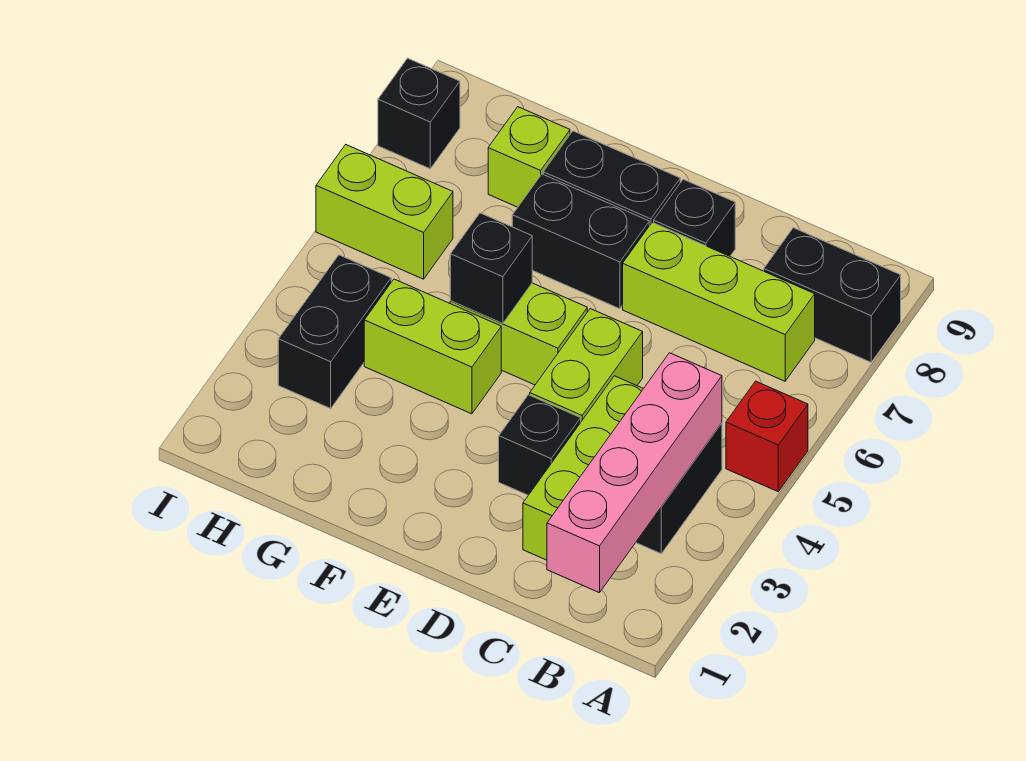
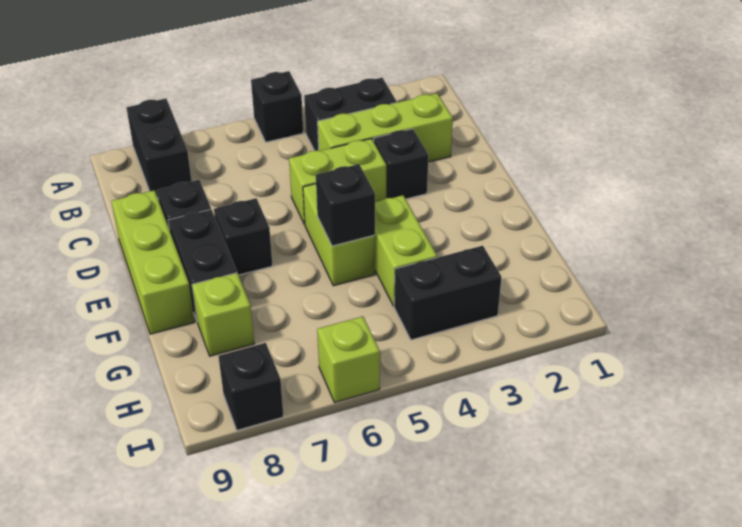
red brick A5 level 1 -> black brick A5 level 1
pink brick B1:B4 level 2 -> none
lime brick B7:D7 level 1 -> lime brick D9:F9 level 1
black brick E7:F7 level 1 -> black brick E7 level 1
lime brick H6:I6 level 1 -> lime brick I6 level 1

